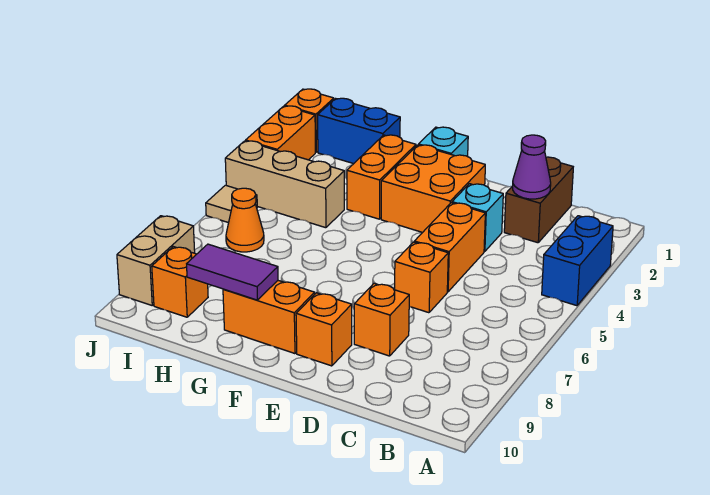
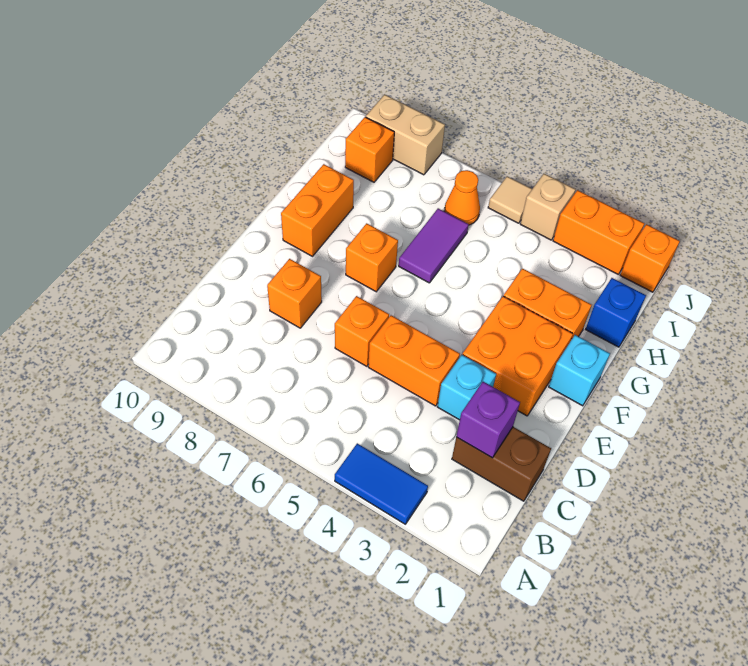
blue brick A3:A4 level 1 -> blue tile A3:A4 level 1
purple cone C2 level 2 -> purple brick C2 level 2
orange brick E9 level 1 -> orange brick F7 level 1
purple tile G9:H9 level 2 -> purple tile G6:H6 level 1
blue brick H1:I1 level 1 -> blue brick H1 level 1
tan brick H4:J4 level 1 -> tan brick J4 level 1

